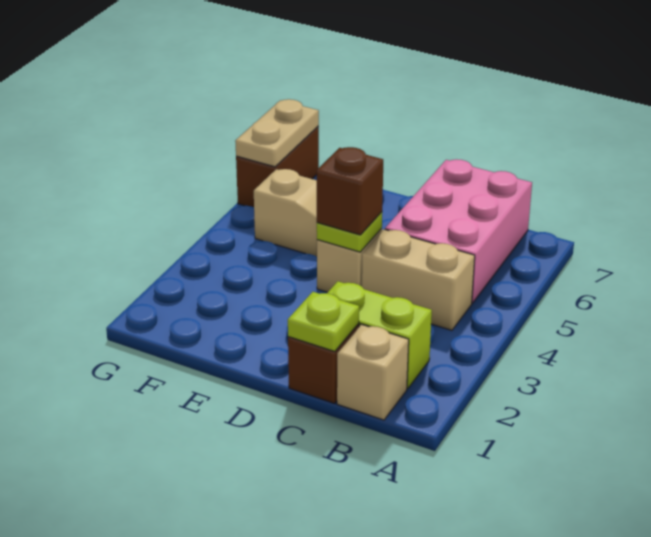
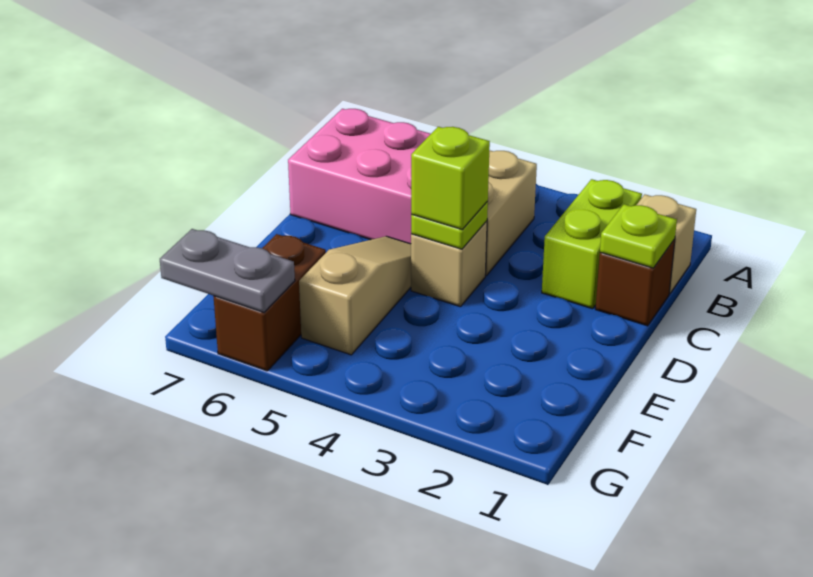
brown brick D4 level 3 -> lime brick D4 level 3
brown brick G6:G7 level 1 -> brown brick F6:G6 level 1
tan plate G6:G7 level 2 -> grey plate G6:G7 level 2

